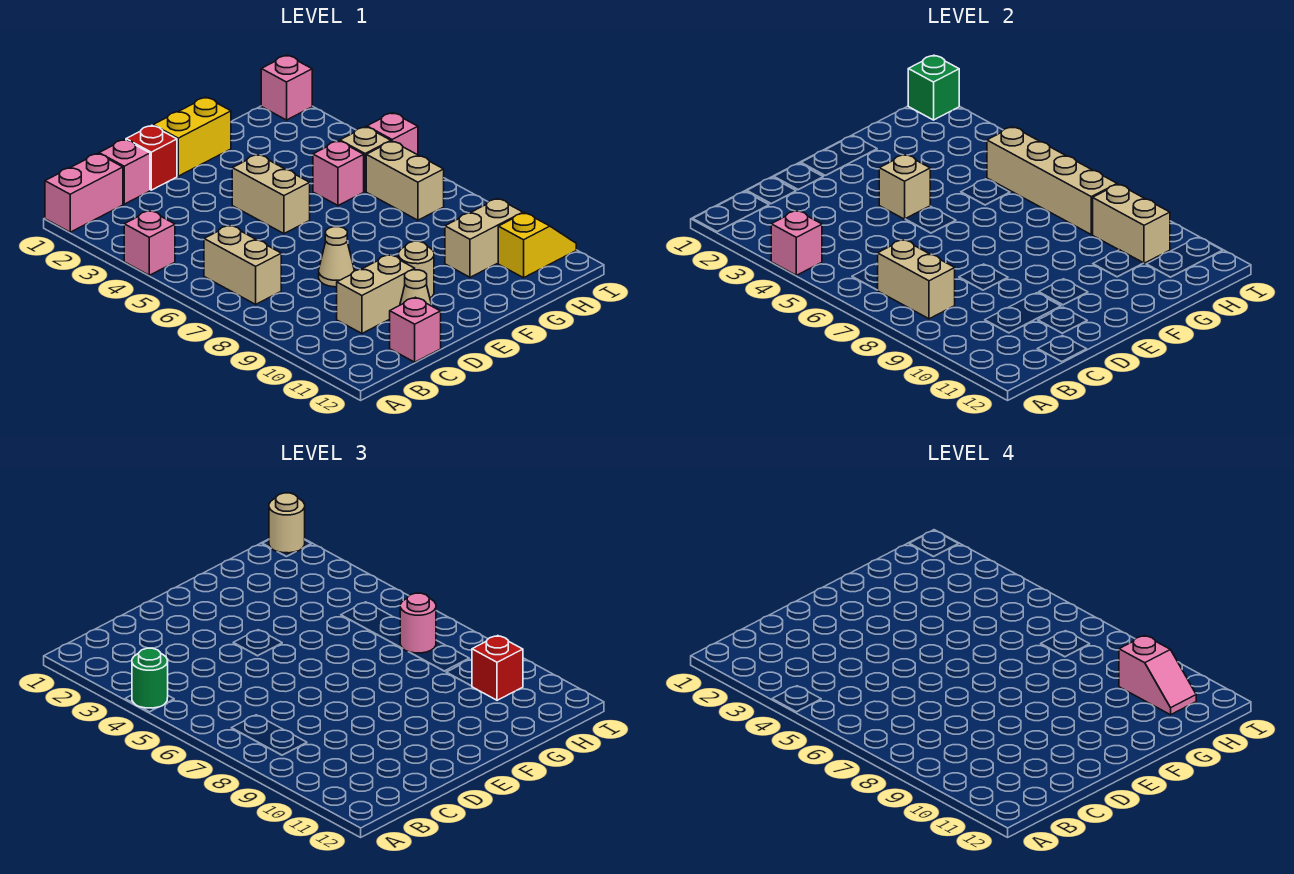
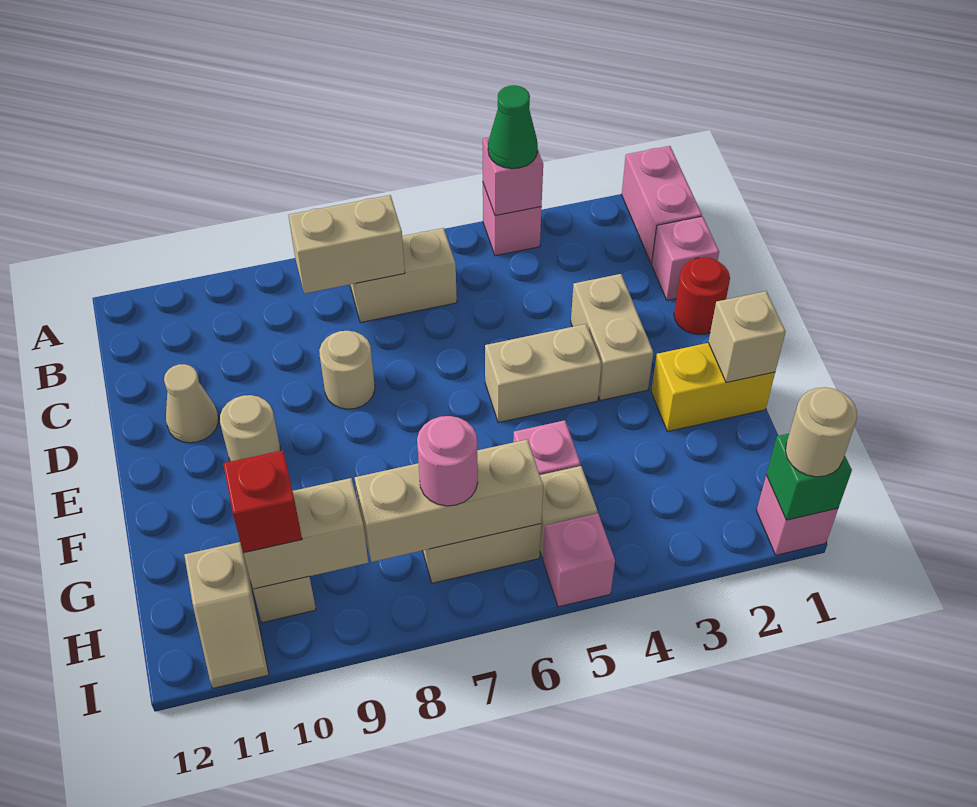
green round brick A4 level 3 -> green cone A4 level 3
tan brick C10:D10 level 1 -> tan brick D3:E3 level 1
pink brick C12 level 1 -> none
red brick D1 level 1 -> red round brick D1 level 1
tan cone D8 level 1 -> tan round brick D8 level 1
yellow brick E1:F1 level 1 -> yellow brick F1:F2 level 1
tan brick E4 level 2 -> tan brick F1 level 2
tan brick H5:H8 level 2 -> tan brick H6:H8 level 2
pink slope H10:H11 level 4 top 10 -> none
yellow slope H11:I11 level 1 top H -> tan slope H11:I11 level 1 top H

